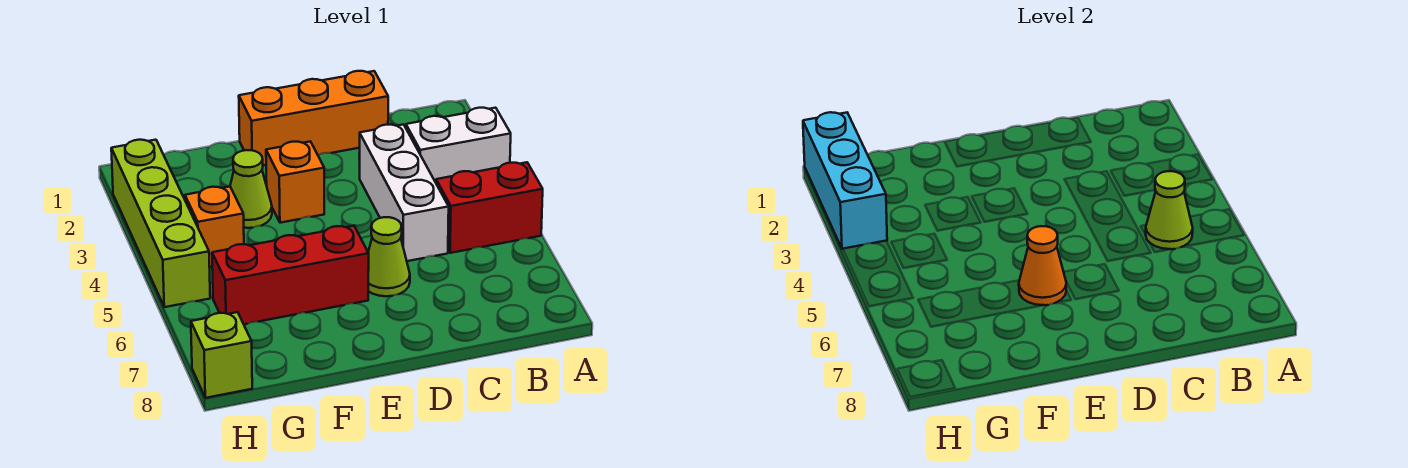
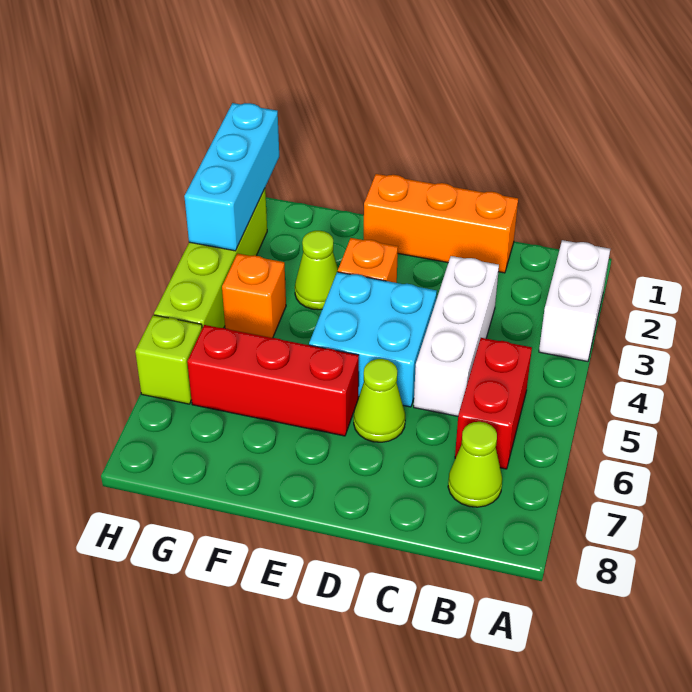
white brick A3:B3 level 1 -> white brick A2:A3 level 1
red brick A5:B5 level 1 -> red brick B5:B6 level 1
lime cone B5 level 2 -> lime cone B7 level 1
none -> cyan brick D4:E5 level 1
orange cone E6 level 2 -> none
lime brick H8 level 1 -> lime brick H6 level 1

